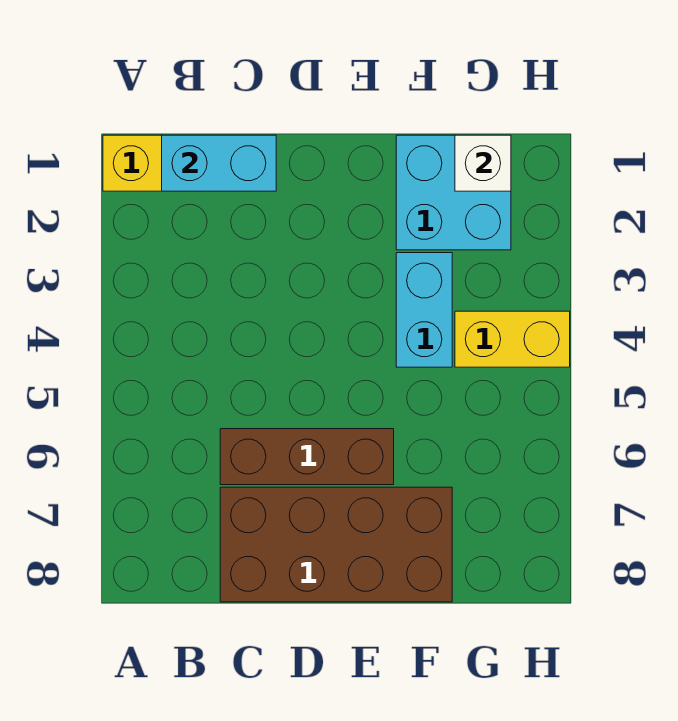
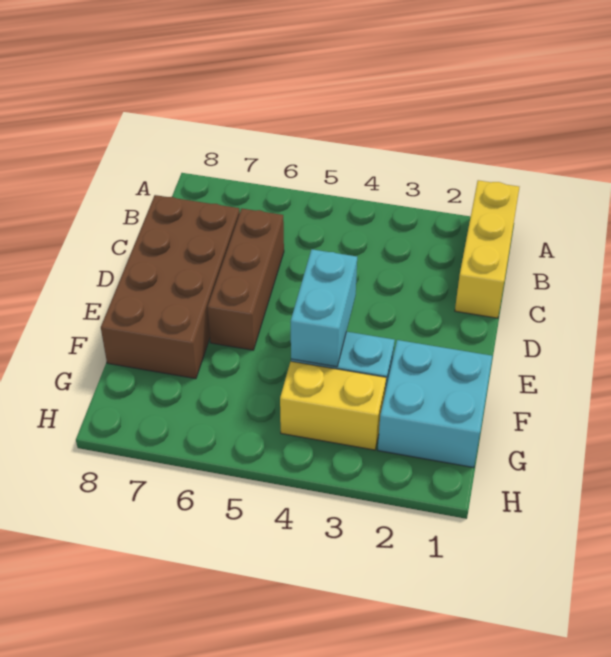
cyan brick B1:C1 level 2 -> cyan brick E4:F4 level 2
white brick G1 level 2 -> none
yellow brick G4:H4 level 1 -> yellow brick G3:G4 level 1

